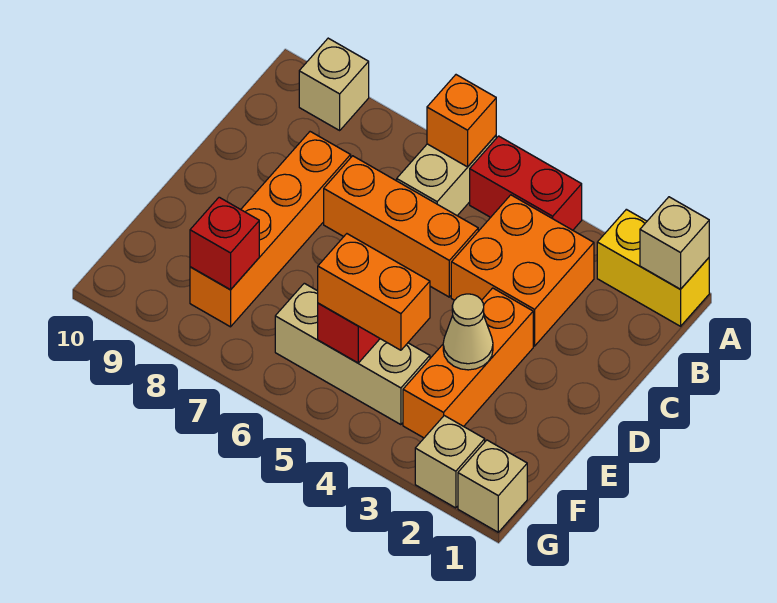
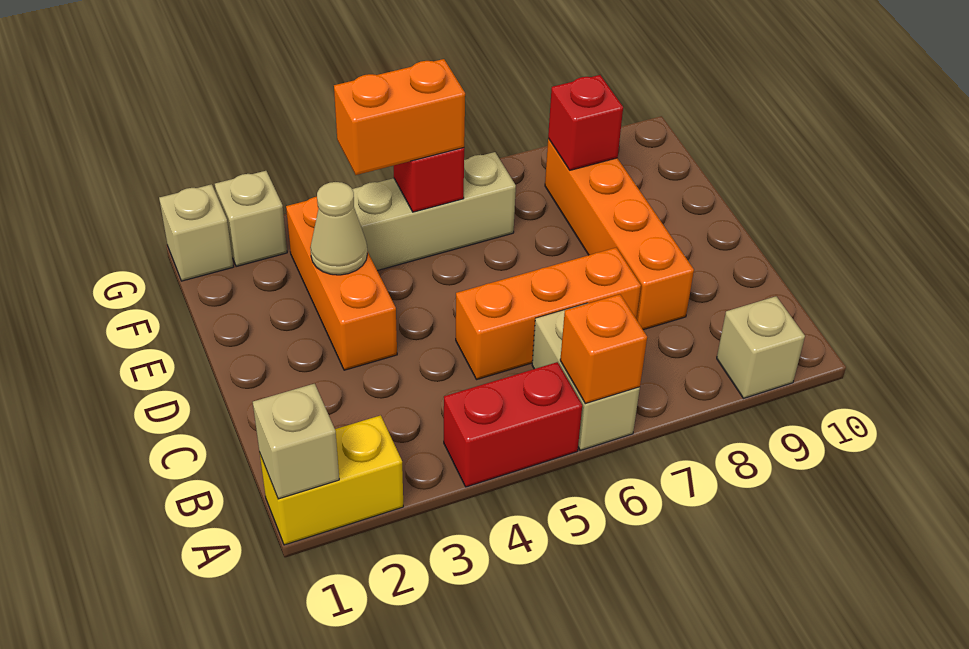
orange brick B3:C4 level 1 -> none

